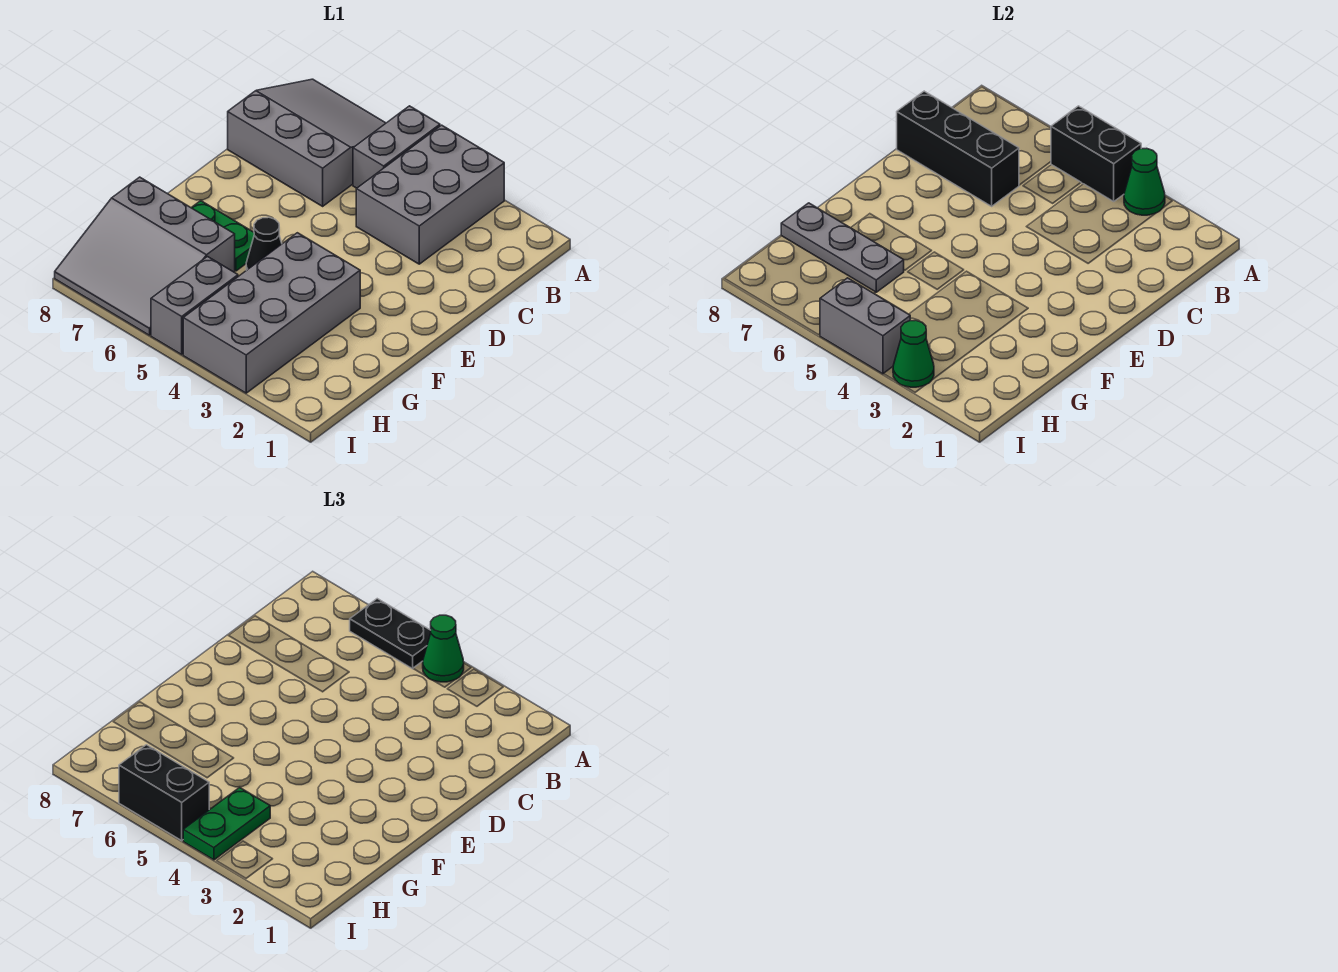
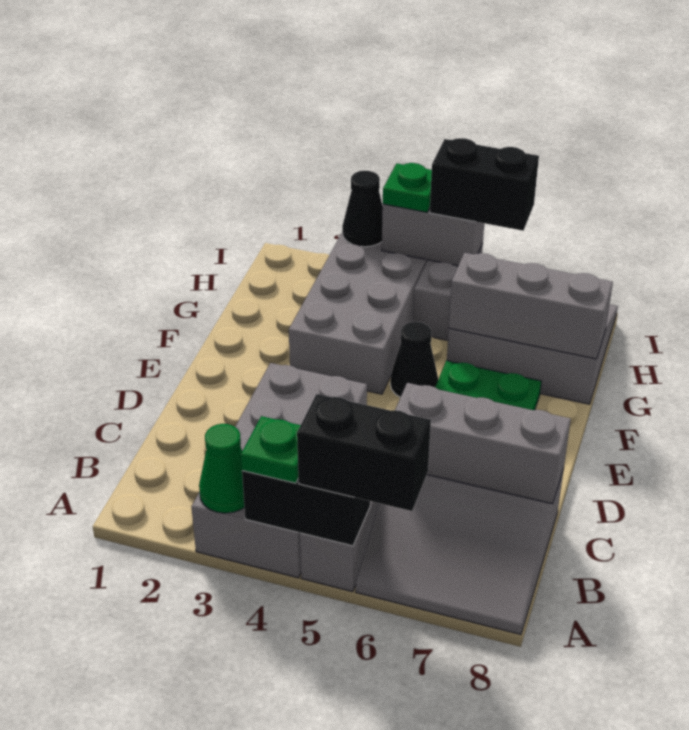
grey brick A3:C4 level 1 -> grey brick A3:D4 level 1
green cone A4 level 3 -> green plate A4 level 3
black plate A5:A6 level 3 -> black brick A5:A6 level 3
black brick C6:C8 level 2 -> grey brick C6:C8 level 2
grey plate G6:G8 level 2 -> grey brick G6:G8 level 2
green plate H4:I4 level 3 -> green plate I4 level 3
green cone I3 level 2 -> black cone I3 level 2

